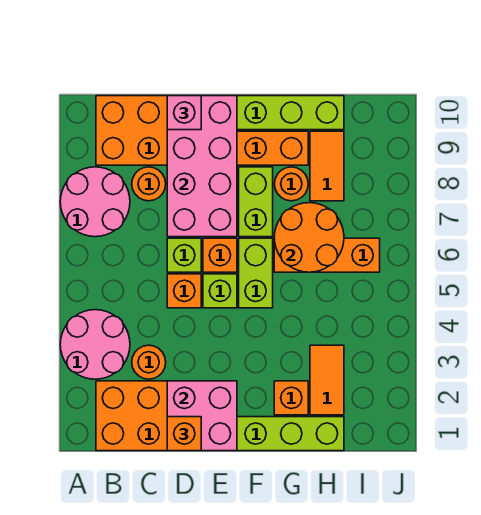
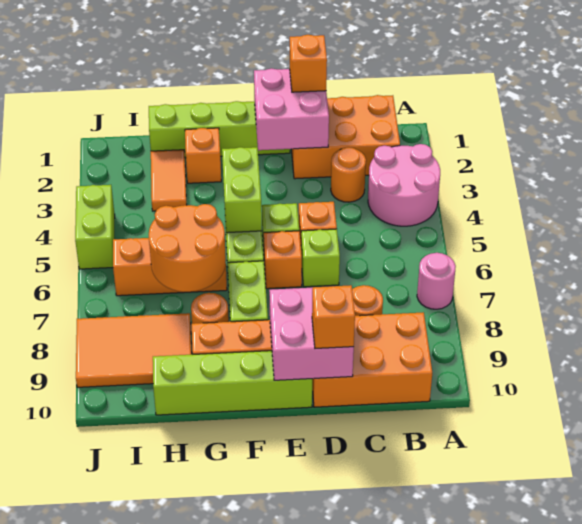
pink round brick A7:B8 level 1 -> pink round brick A7 level 1
pink brick D7:E10 level 2 -> pink brick D9:E10 level 2
pink brick D10 level 3 -> orange brick D10 level 3
none -> lime brick F4:F5 level 2
orange tile H8:H9 level 1 -> orange tile H8:J9 level 1
none -> lime brick J4:J5 level 1

